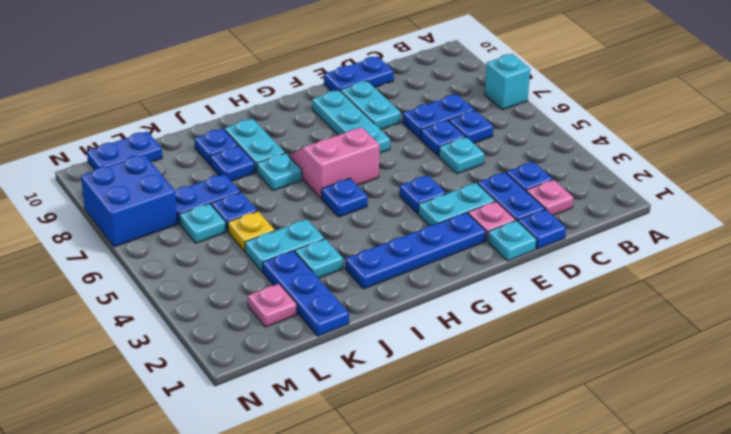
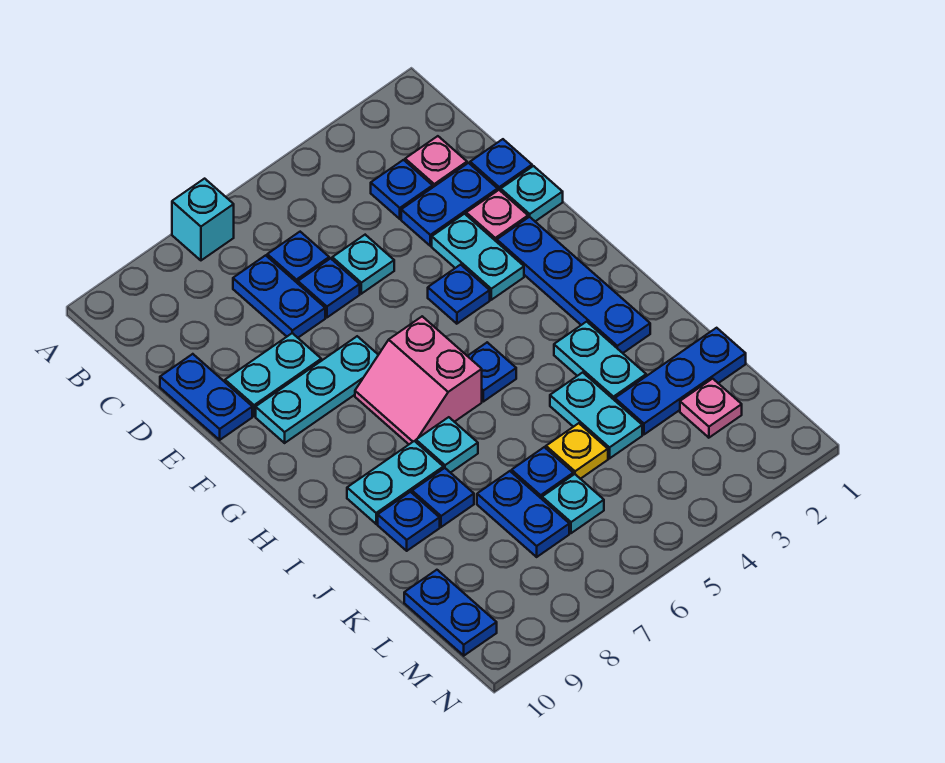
cyan plate J3 level 1 -> cyan plate I3:J3 level 1
blue brick M7:N8 level 1 -> none

